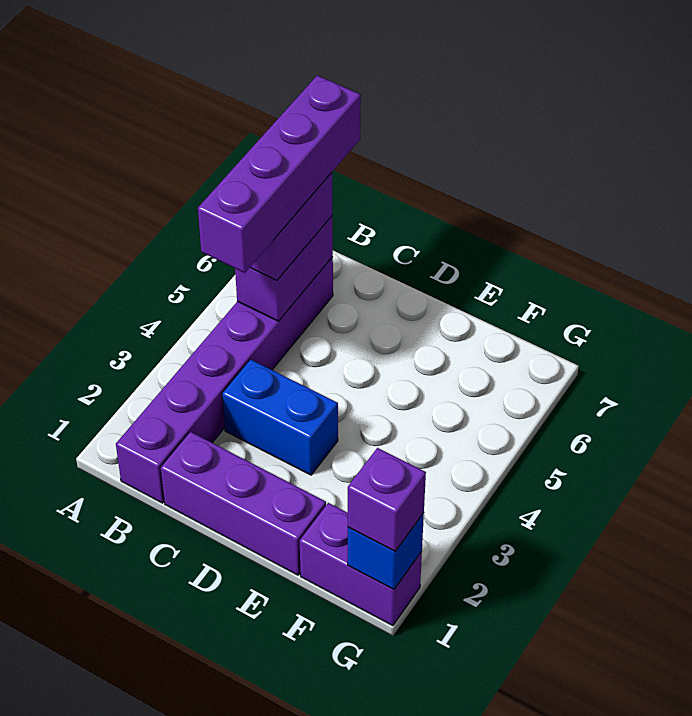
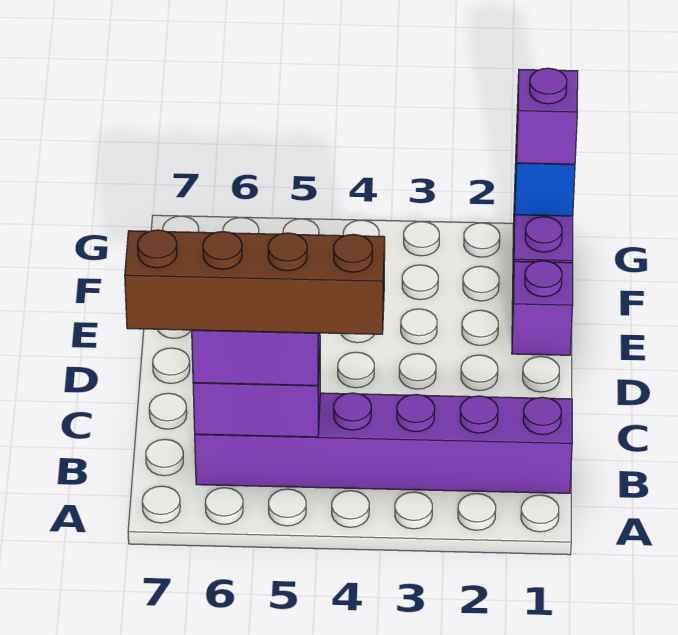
purple brick B4:B7 level 4 -> brown brick B4:B7 level 4
purple brick C1:E1 level 1 -> purple brick E1 level 1
blue brick C3:D3 level 1 -> none

